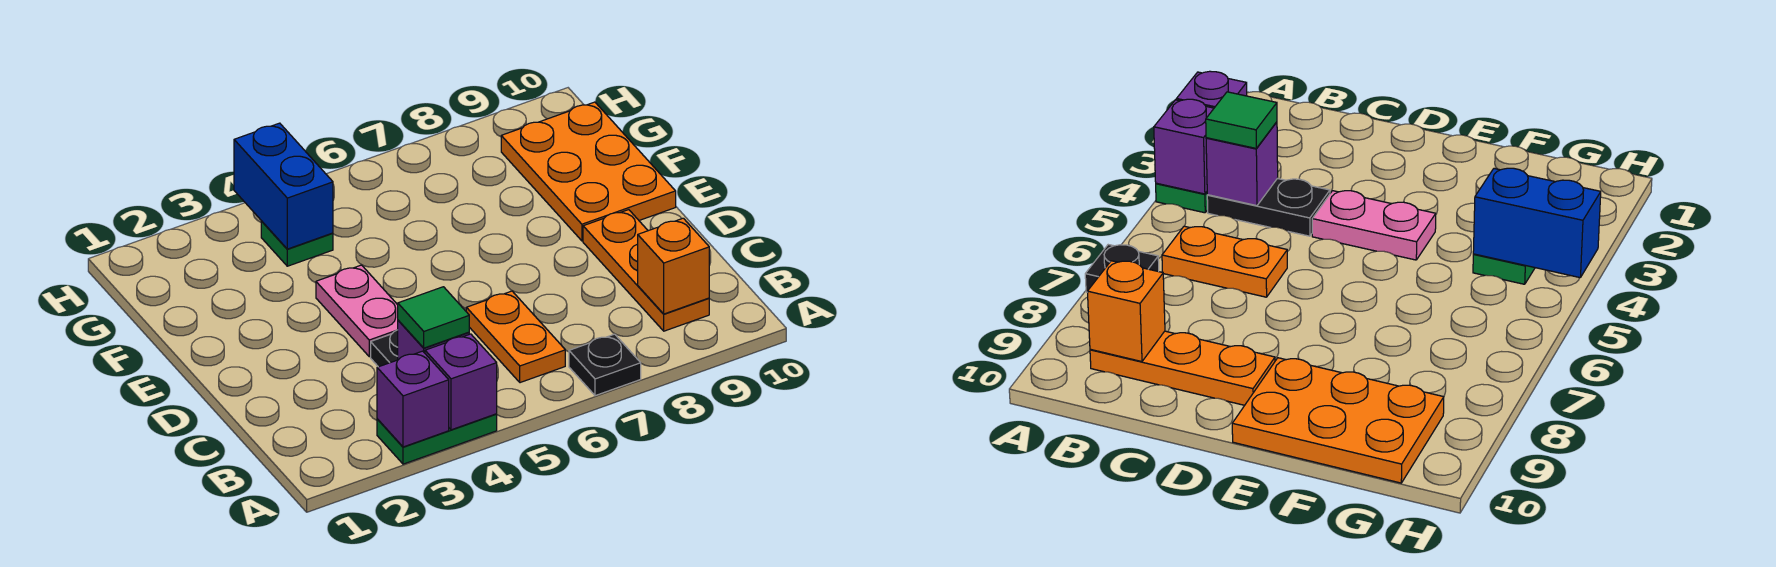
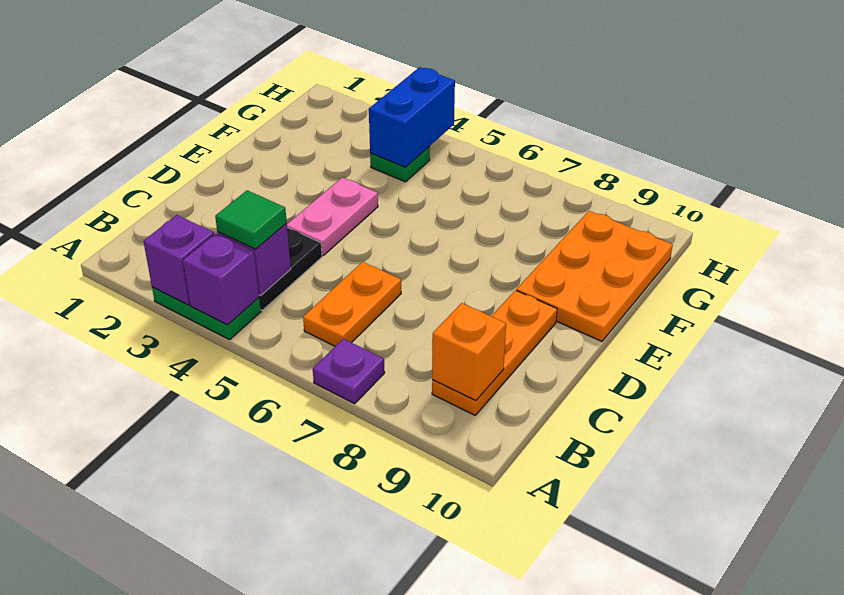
black plate A7 level 1 -> purple plate A7 level 1

